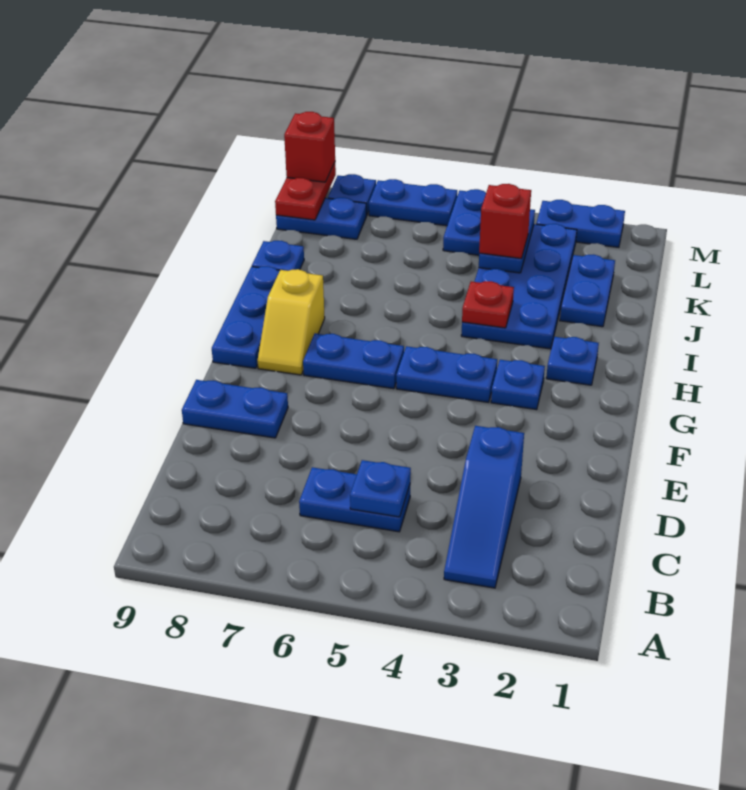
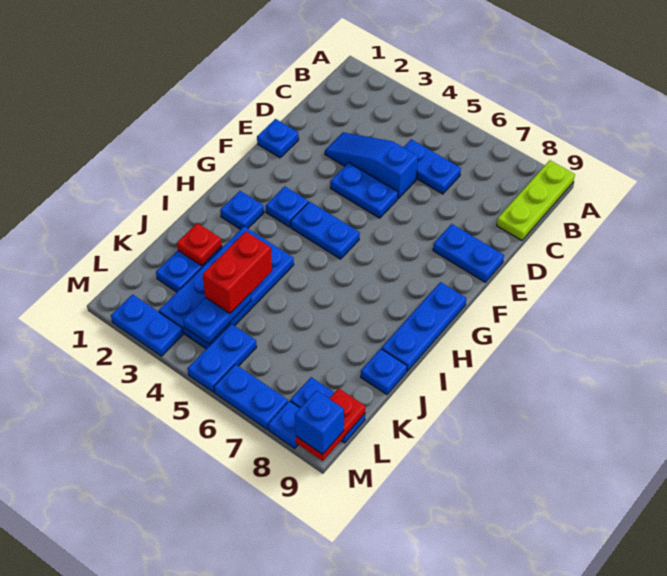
none -> lime plate A9:C9 level 1
blue slope B3:D3 level 1 top D -> blue slope D3:D5 level 1 top 5
blue plate C5 level 2 -> blue plate E1 level 1
blue plate G6:G7 level 1 -> blue plate E4:E5 level 1
yellow slope G8:H8 level 1 top H -> none
red plate I4 level 2 -> red plate J2 level 2
red brick K4 level 3 -> red brick J4:K4 level 3
red brick M9 level 3 -> blue brick M9 level 3

